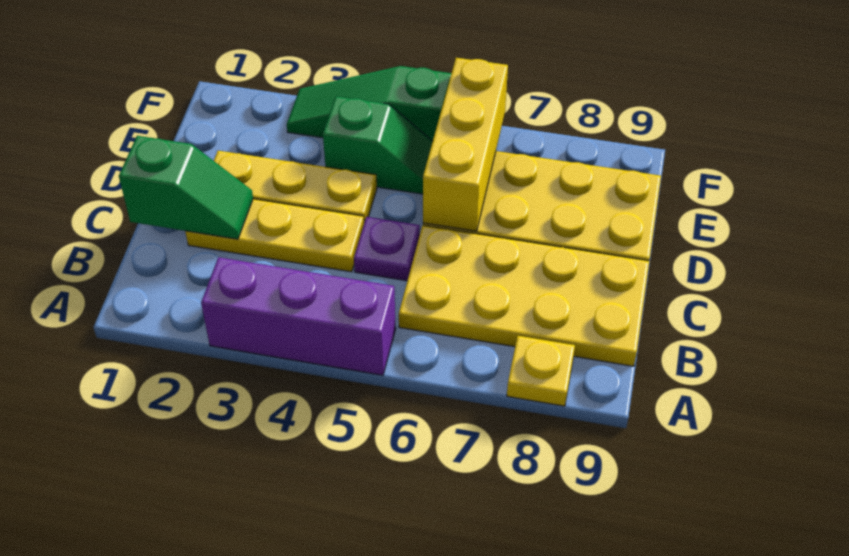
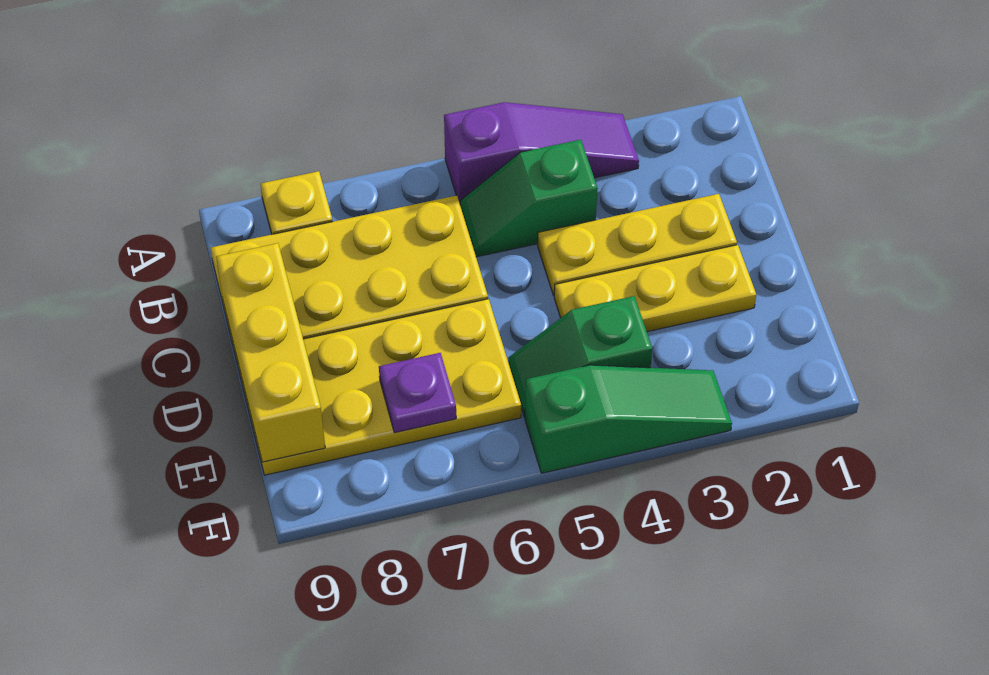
purple brick A3:A5 level 1 -> purple slope A3:A5 level 1 top 5
green slope C1:C2 level 2 top 1 -> green slope B4:B5 level 1 top 4
purple plate C5 level 1 -> purple plate E7 level 2
yellow brick D6:F6 level 2 -> yellow brick C9:E9 level 2

